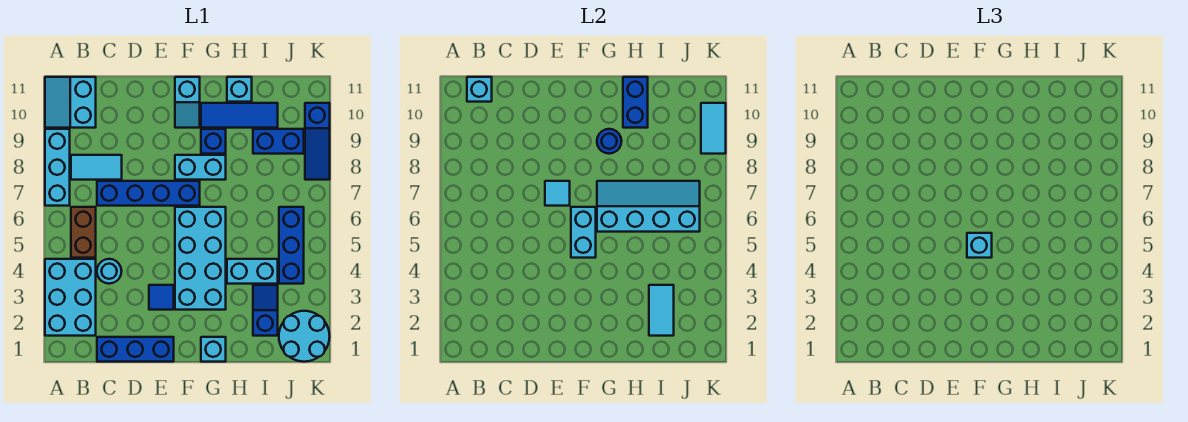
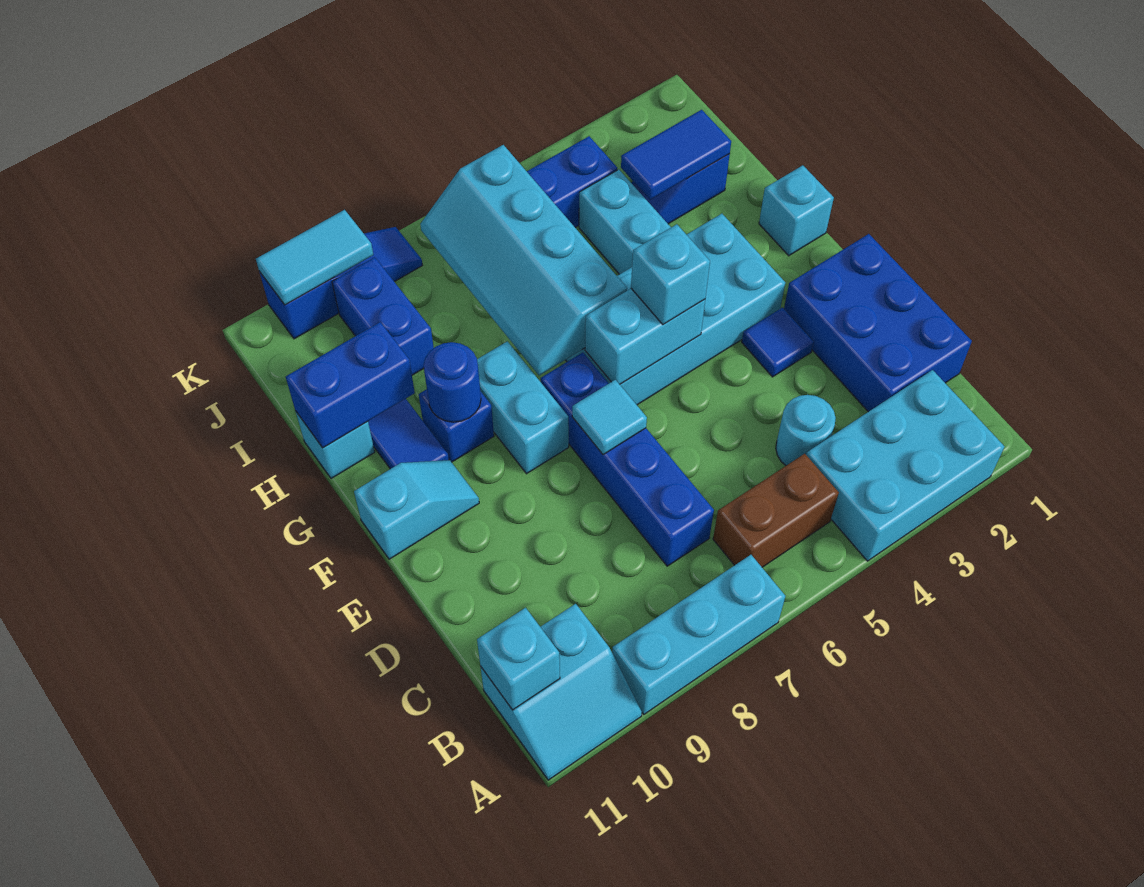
cyan tile B8:C8 level 1 -> none
blue brick C1:E1 level 1 -> blue brick C1:E2 level 1
cyan tile I2:I3 level 2 -> blue tile I2:I3 level 2
cyan round brick J1:K2 level 1 -> none

